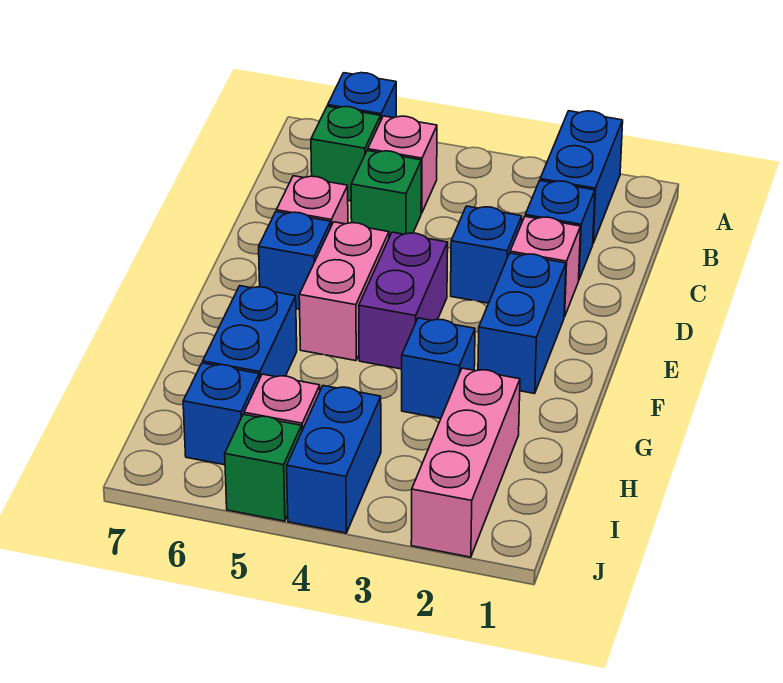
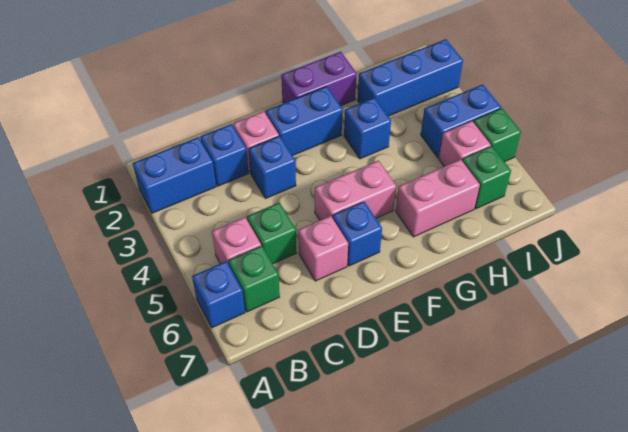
purple brick E4:F4 level 1 -> purple brick F1:G1 level 1
blue brick G6:H6 level 1 -> pink brick G6:H6 level 1
pink brick H2:J2 level 1 -> blue brick H2:J2 level 1
blue brick I6 level 1 -> green brick I6 level 1

